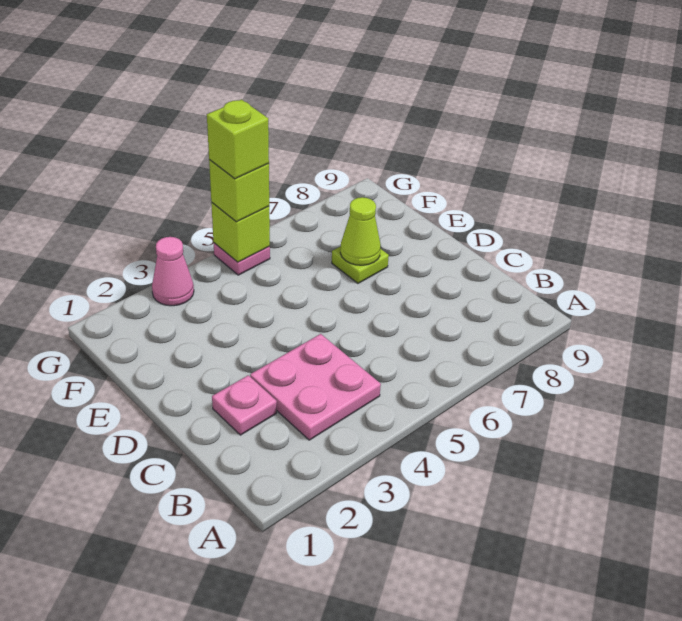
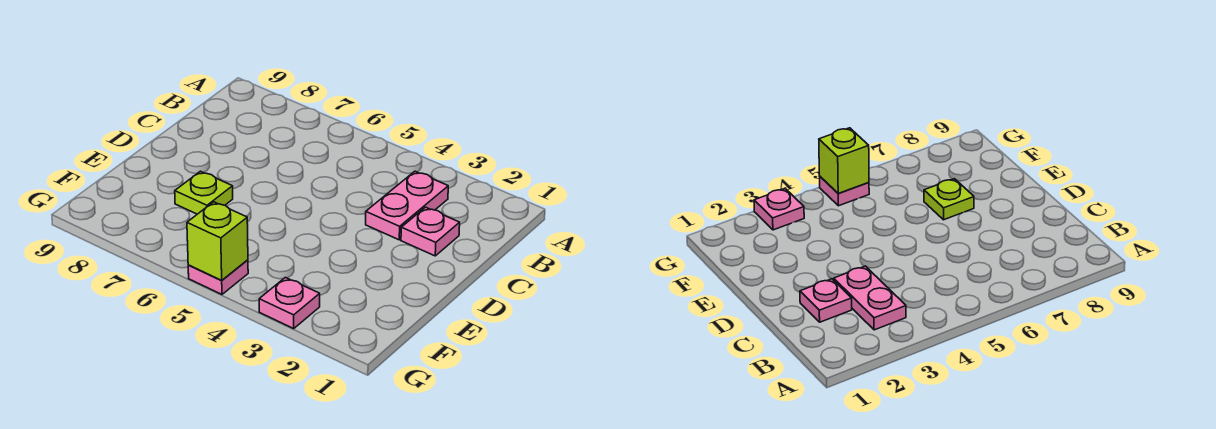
pink plate B3:C4 level 1 -> pink plate B3:C3 level 1
lime cone E7 level 2 -> none
pink cone G3 level 1 -> pink plate G3 level 1
lime brick G5 level 3 -> none
lime brick G5 level 4 -> none

